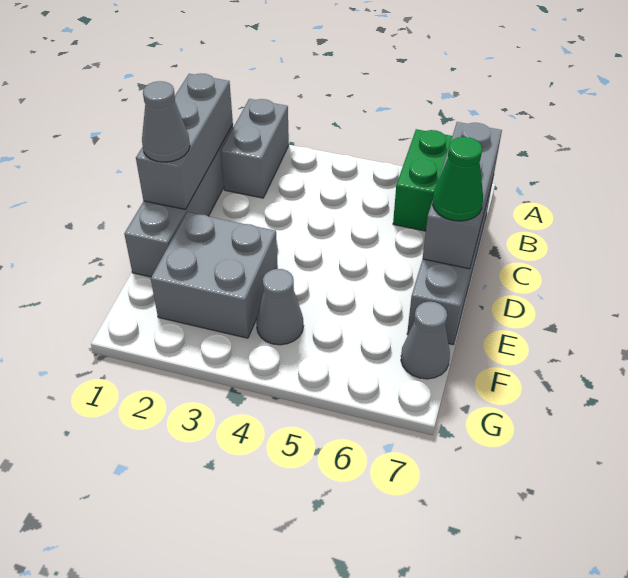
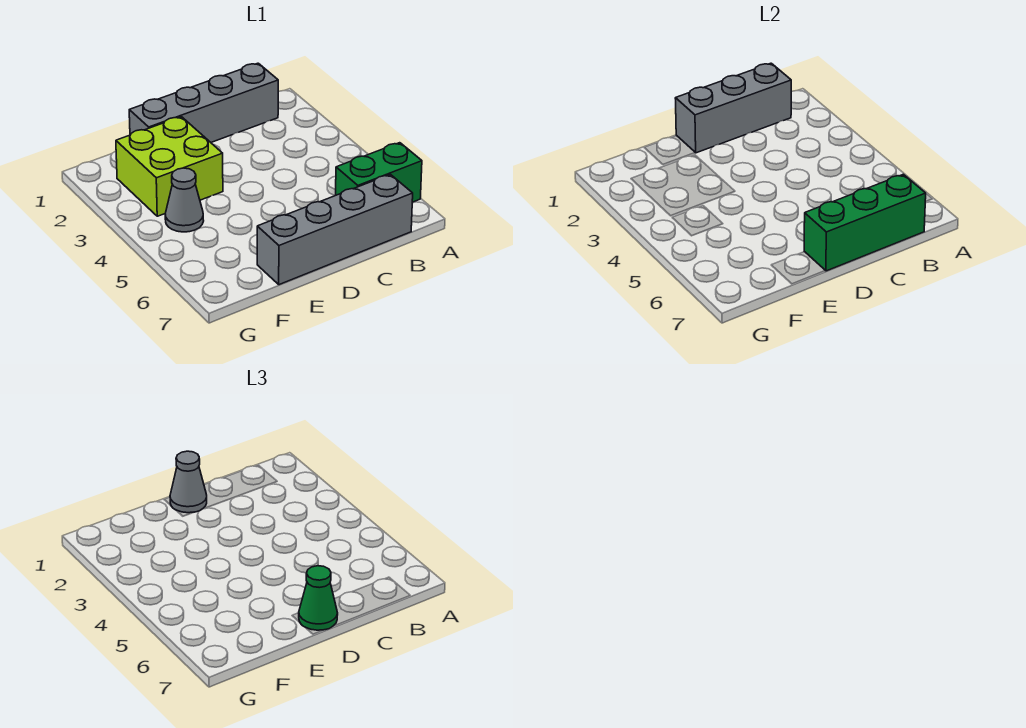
grey brick A2:B2 level 1 -> none
grey brick B7:D7 level 2 -> green brick B7:D7 level 2
grey brick E2:F3 level 1 -> lime brick E2:F3 level 1
grey cone F7 level 1 -> none

